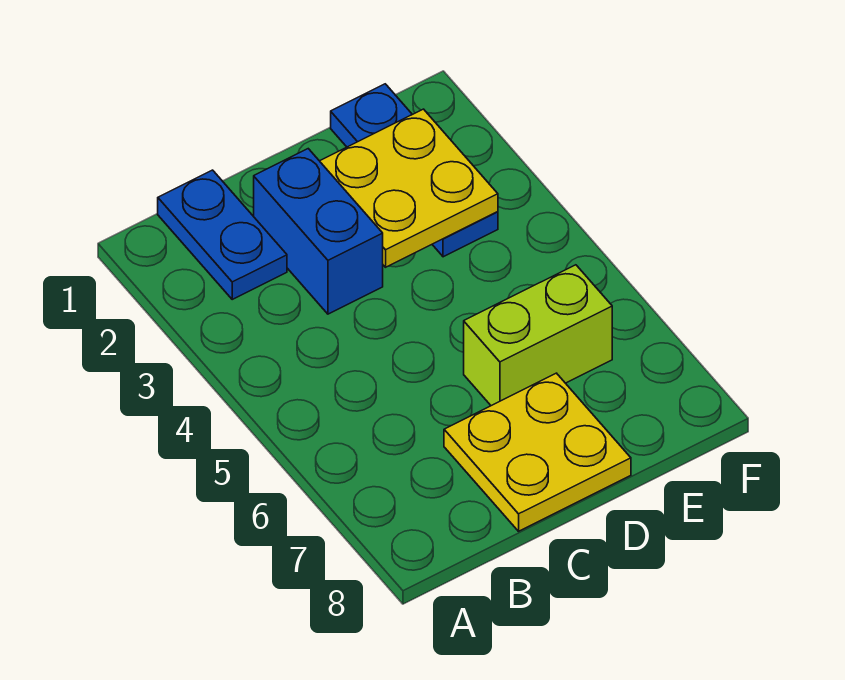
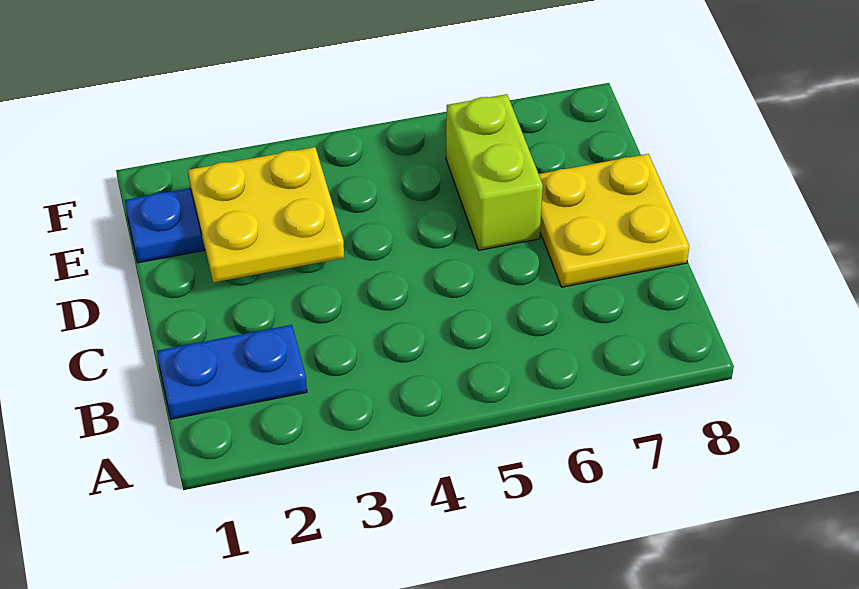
blue brick C2:C3 level 1 -> none

